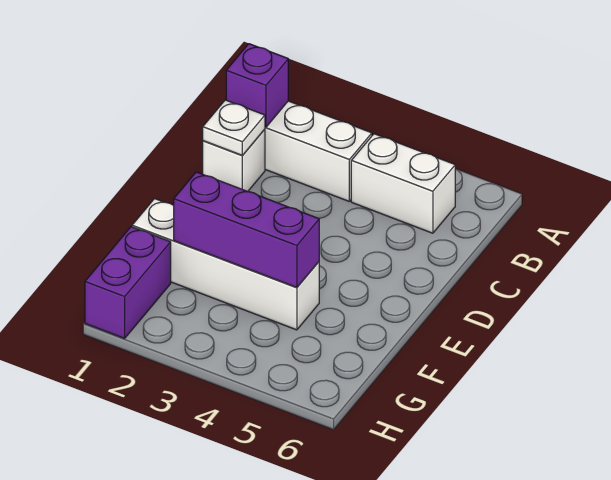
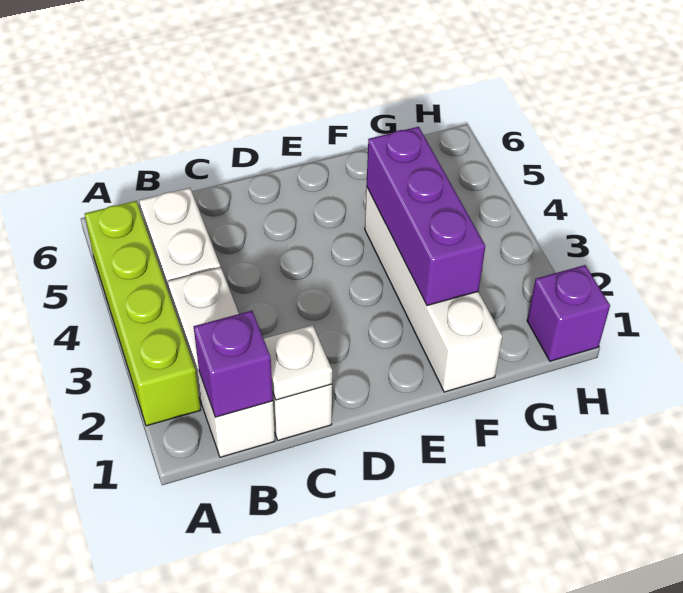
none -> lime brick A2:A5 level 1
purple brick G1:H1 level 1 -> purple brick H1 level 1

